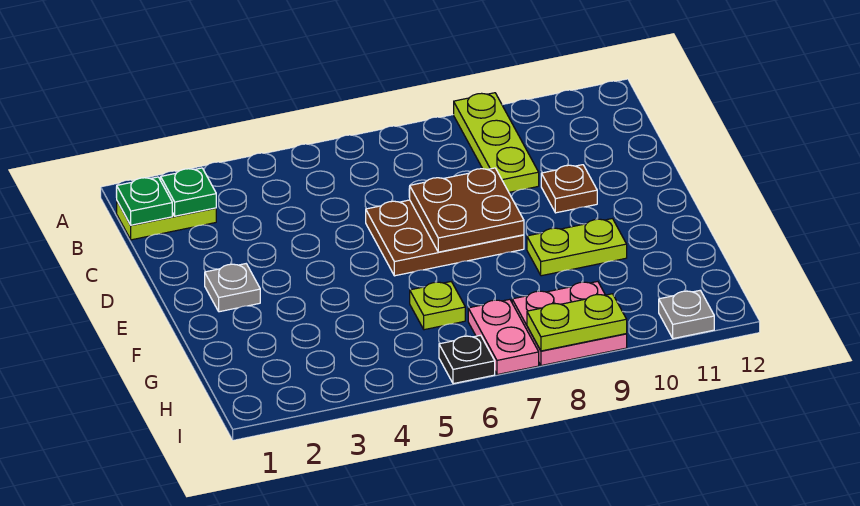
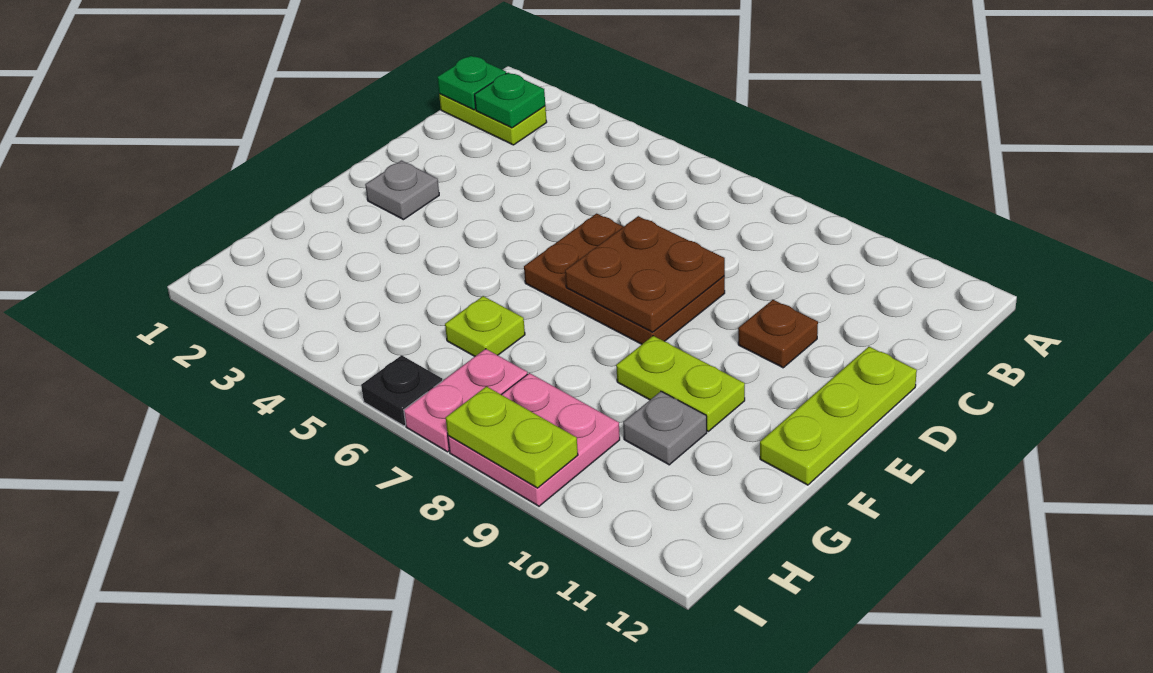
lime plate A9:C9 level 1 -> lime plate D12:F12 level 1
grey plate I11 level 1 -> grey plate G10 level 1

